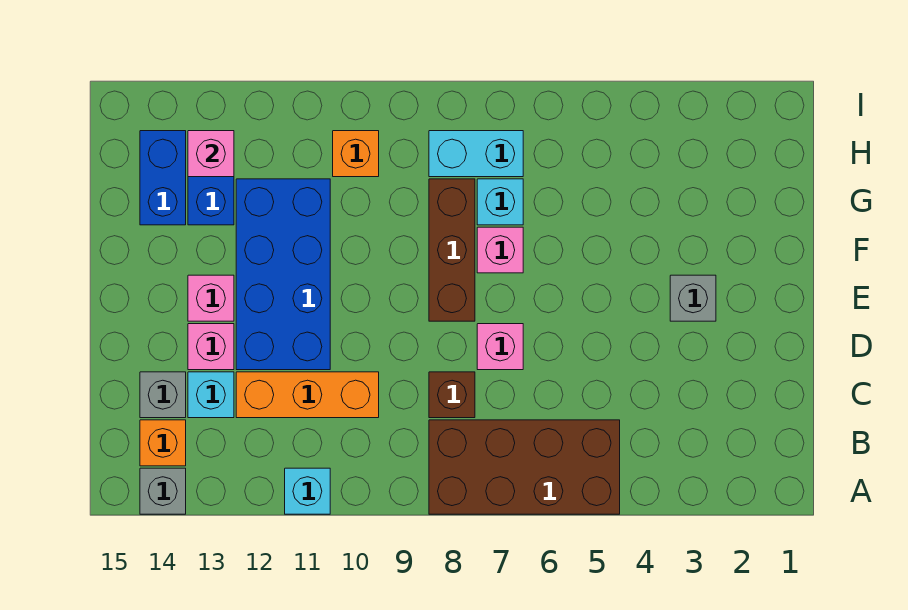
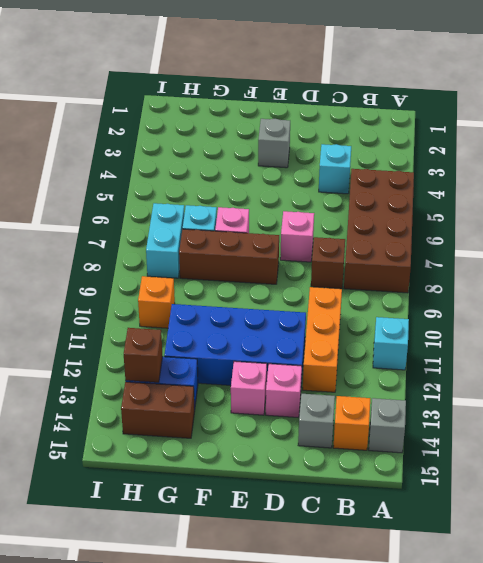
cyan brick C13 level 1 -> cyan brick C4 level 1
blue brick G14:H14 level 1 -> brown brick G14:H14 level 1
pink brick H13 level 2 -> brown brick H13 level 2

